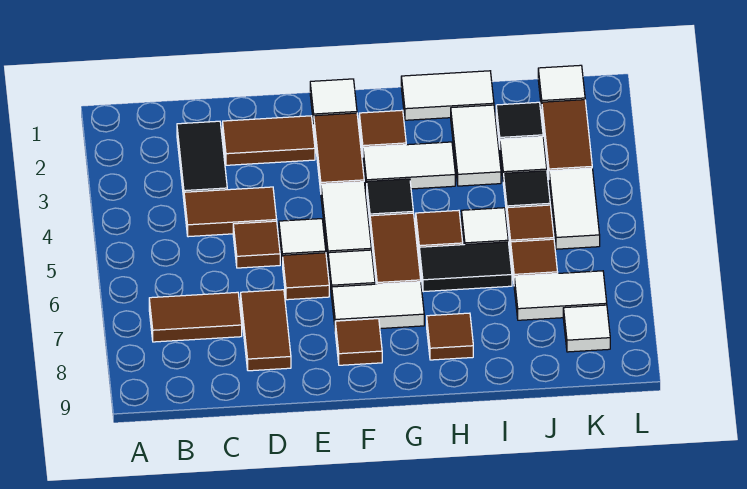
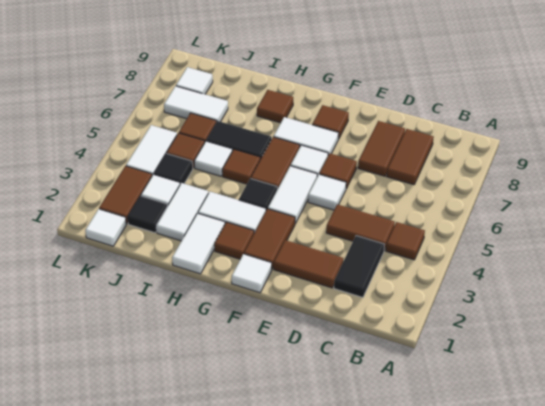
brown tile B7:C7 level 1 -> brown tile C7:C8 level 1
brown tile D5 level 1 -> brown tile B4 level 1
white tile H1:I1 level 1 -> white tile H1:H2 level 1

